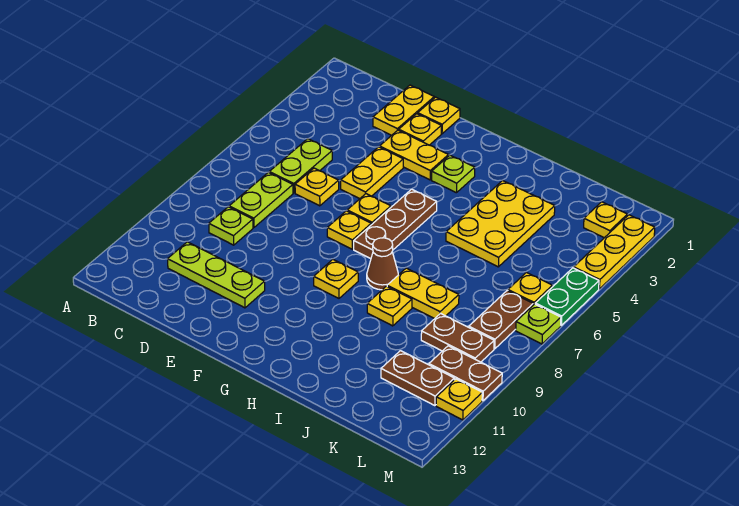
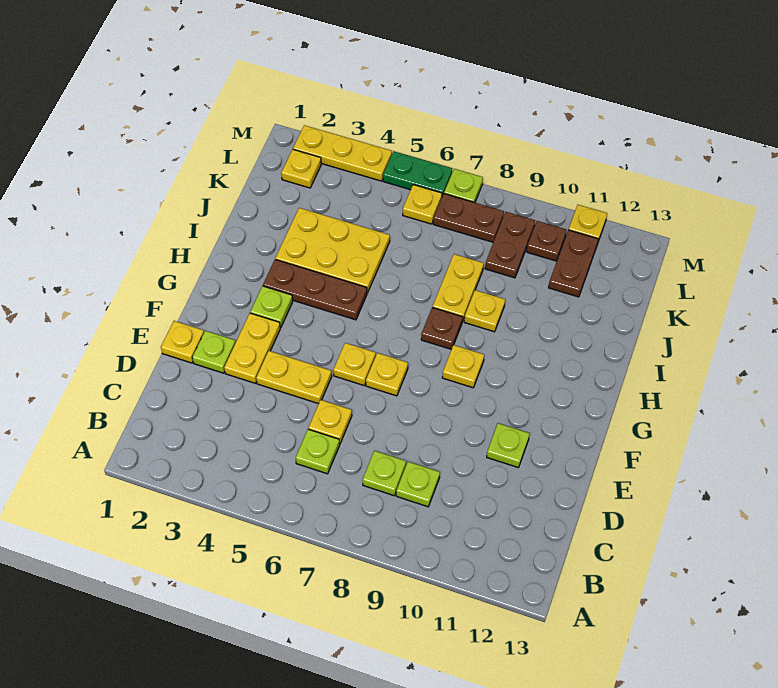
lime plate C5:C6 level 1 -> lime plate C6 level 1
lime plate C7:C8 level 1 -> lime plate C8 level 1
lime plate C11:E11 level 1 -> lime plate E11 level 1
yellow plate D1:D2 level 1 -> none
yellow plate E2 level 1 -> lime plate E2 level 1
brown plate G5:G7 level 1 -> brown plate H3:H5 level 1
brown cone H8 level 1 -> brown plate H8 level 1
brown plate L10:M10 level 1 -> brown plate L10 level 1

